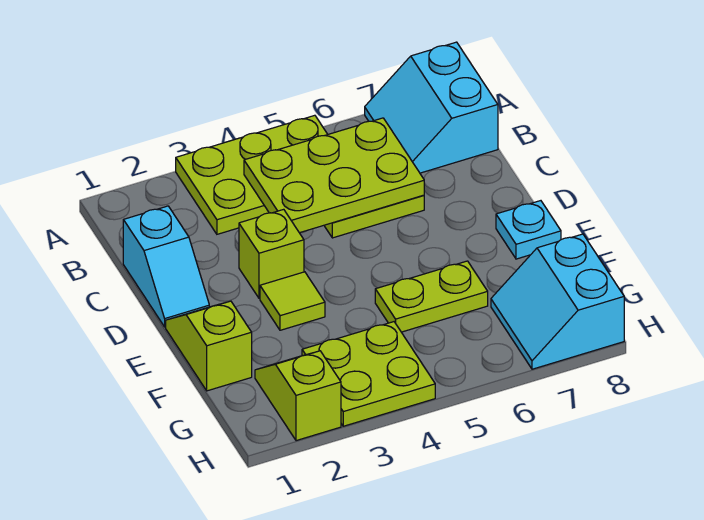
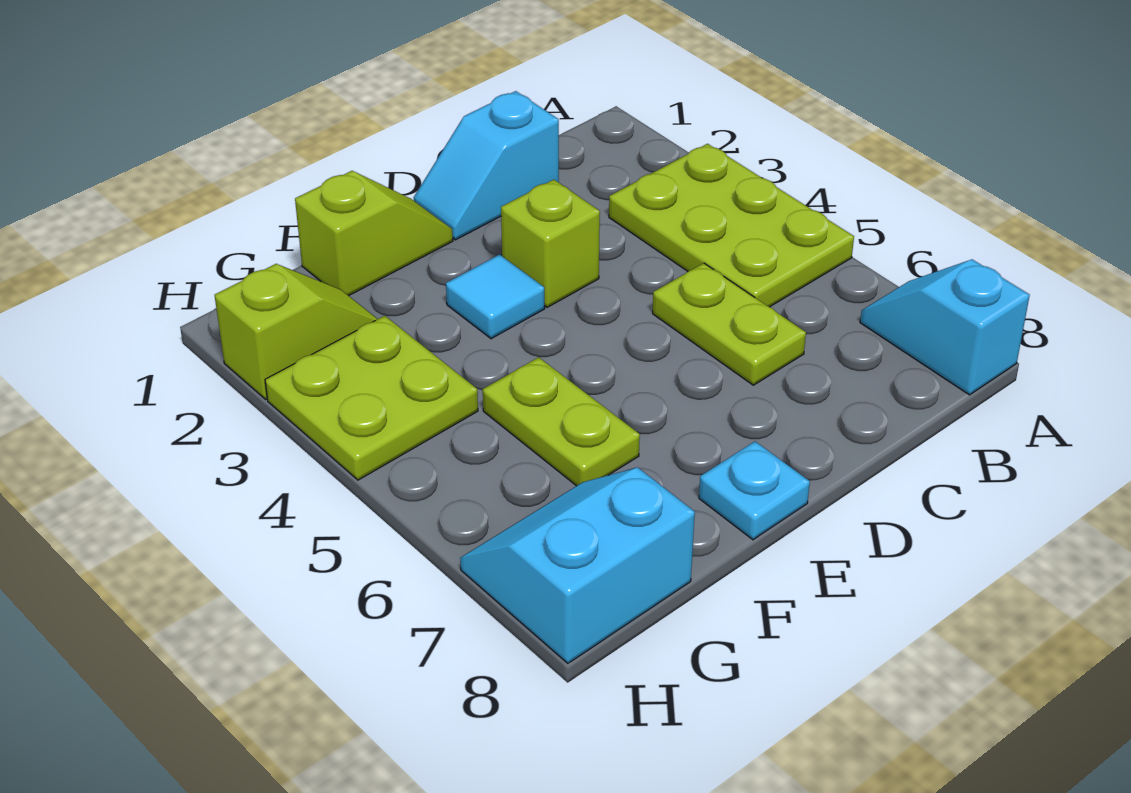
cyan slope A7:B8 level 1 top 8 -> cyan slope A7:A8 level 1 top 8
lime plate B4:C6 level 2 -> none
lime tile E3 level 1 -> cyan tile E3 level 1

